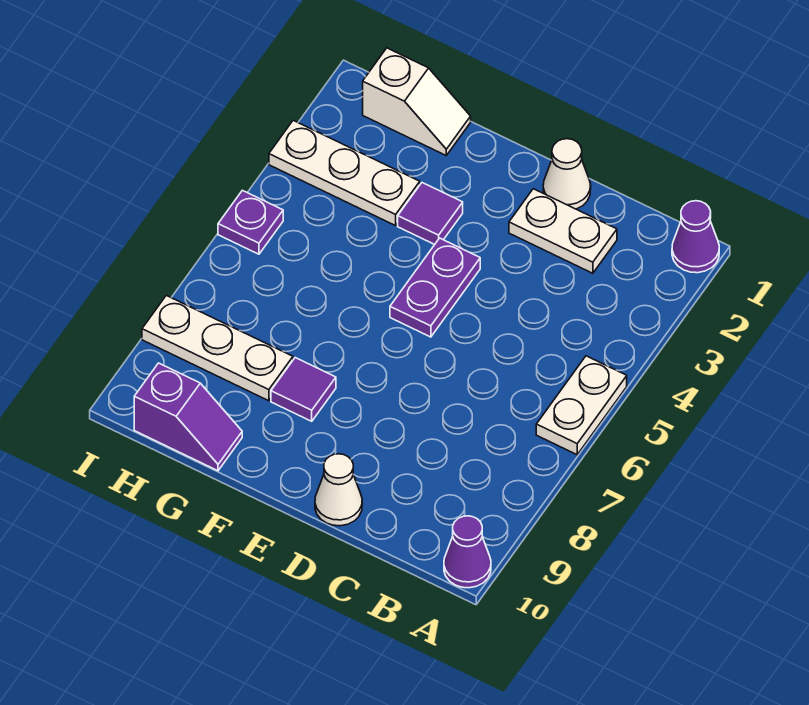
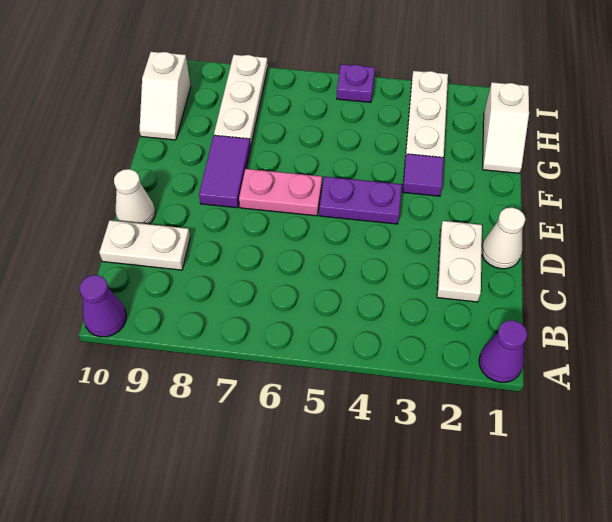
white plate A5:A6 level 1 -> white plate C9:C10 level 1
none -> pink plate E6:E7 level 1
purple tile F8 level 1 -> purple tile E8:F8 level 1
purple slope G10:H10 level 1 top H -> white slope G10:H10 level 1 top H

